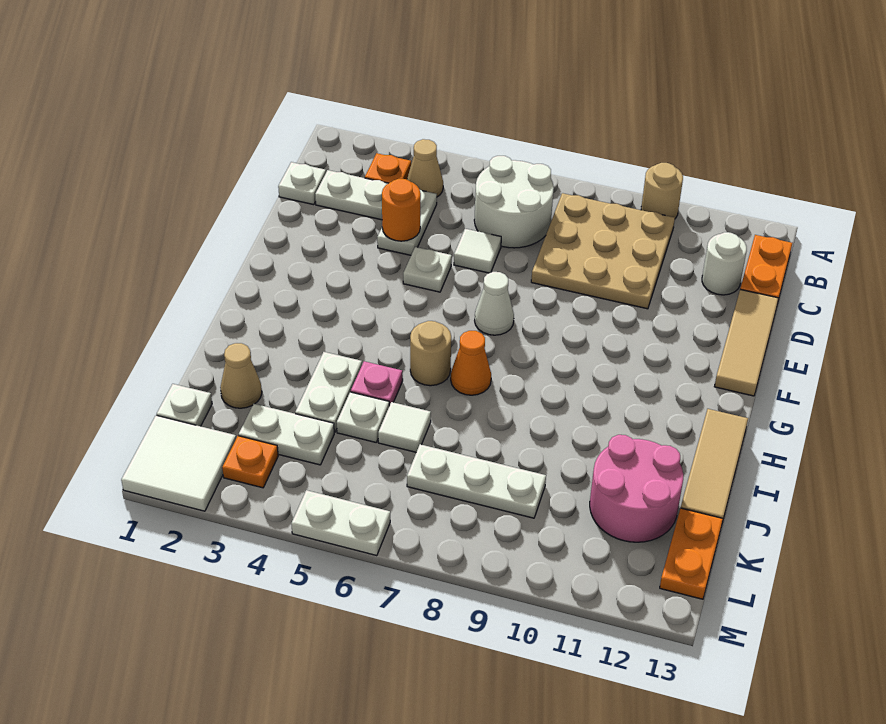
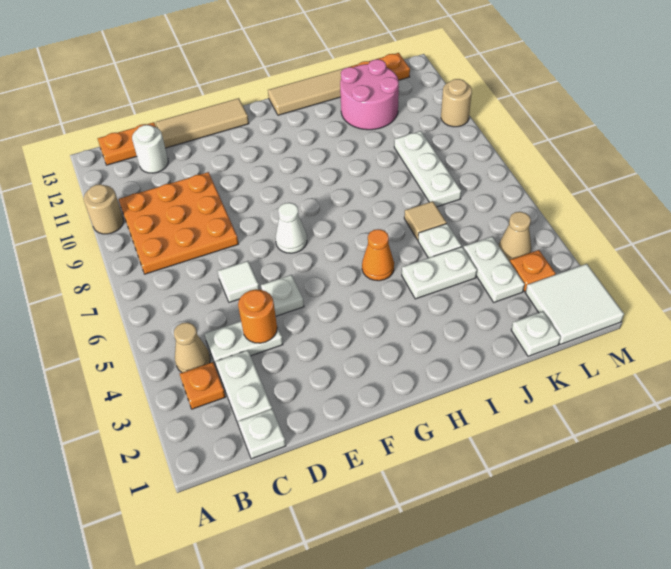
white round brick B6:C7 level 1 -> none
tan plate B8:D10 level 1 -> orange plate B8:D10 level 1
tan round brick H6 level 1 -> tan round brick M10 level 1
orange cone H7 level 1 -> orange cone H5 level 1
pink plate I5 level 1 -> none
tan cone J2 level 1 -> tan cone L4 level 1
white tile J6 level 1 -> tan tile J6 level 1
white plate M5:M6 level 1 -> none

